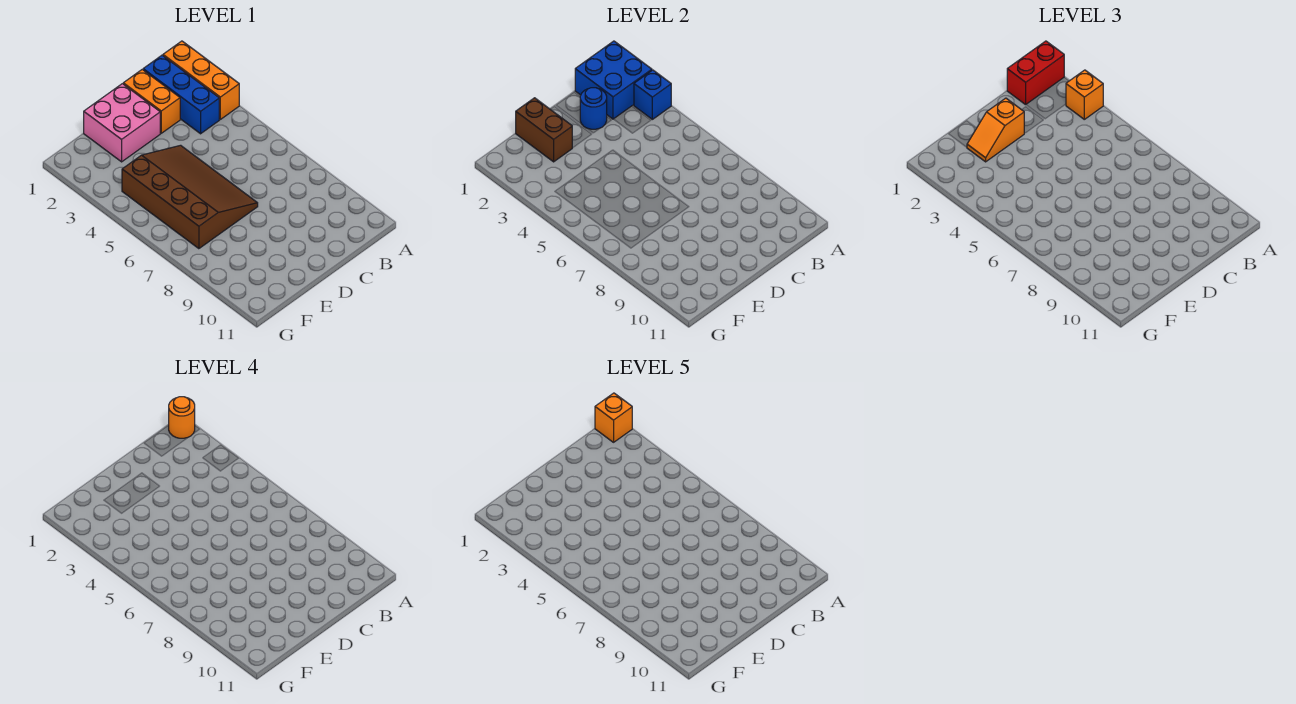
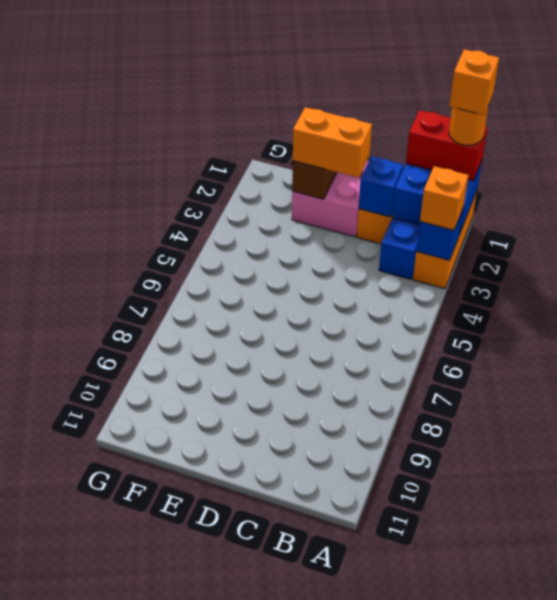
blue round brick C2 level 2 -> blue brick C2 level 2
orange slope D2:E2 level 3 top D -> orange brick D2:E2 level 3
brown slope D4:F7 level 1 top F -> none

